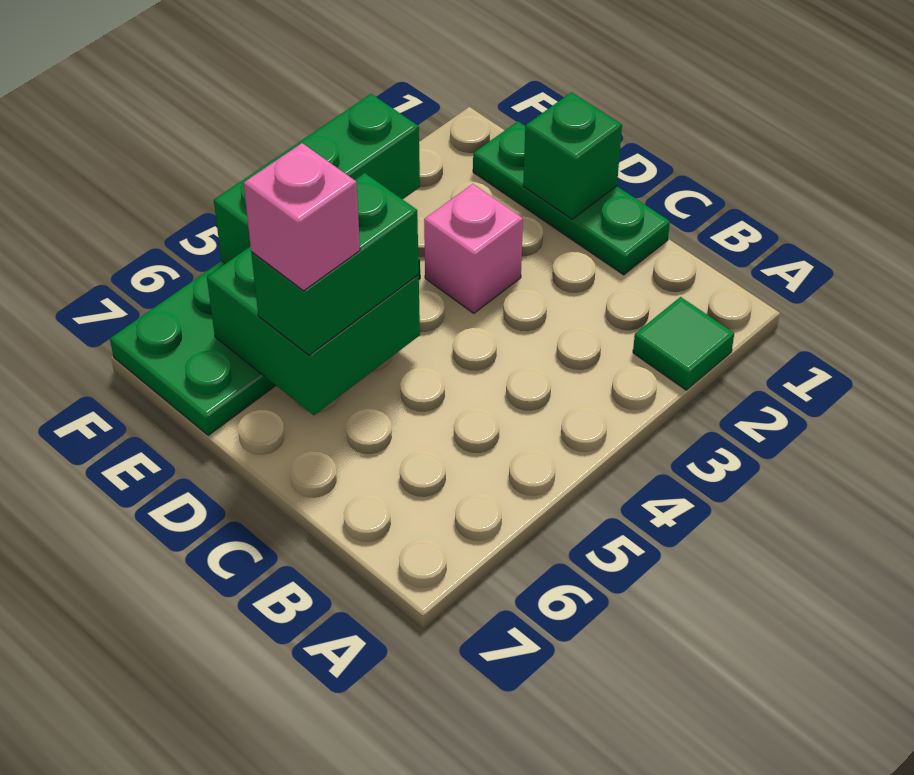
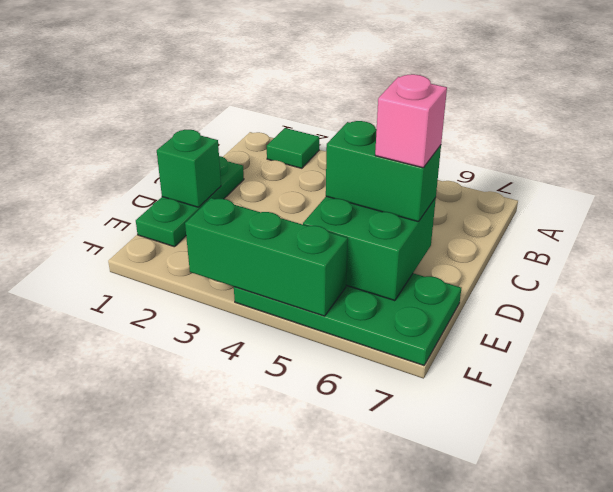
pink brick D3 level 1 -> none

